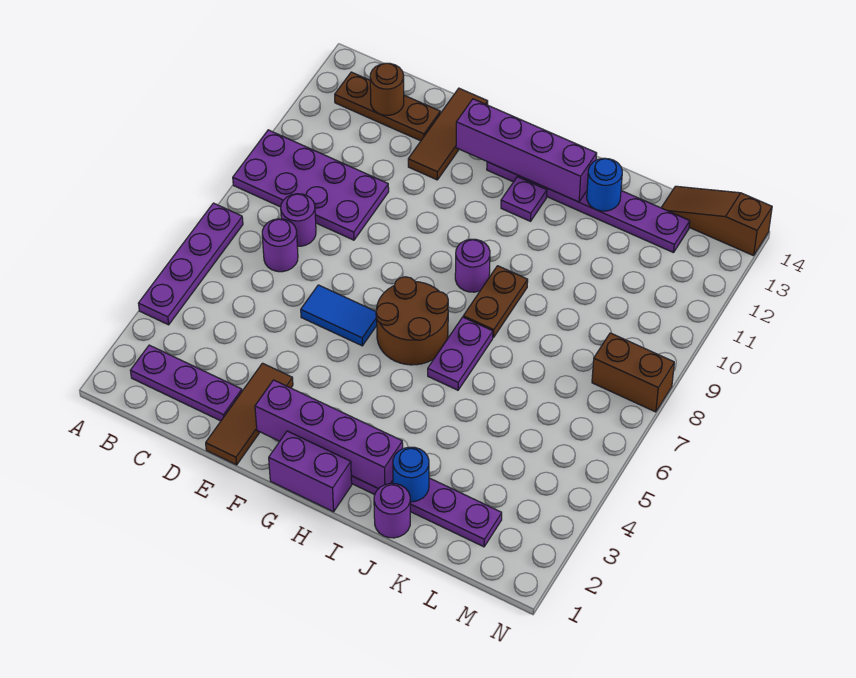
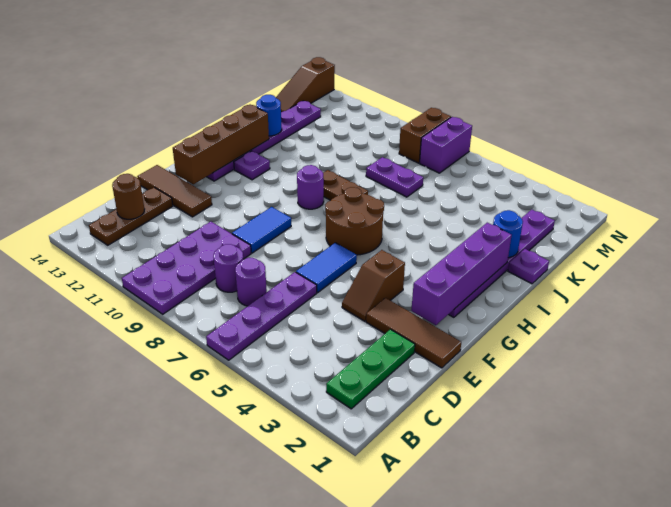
purple plate A4:A7 level 1 -> purple plate A6:D6 level 1
purple plate B2:D2 level 1 -> green plate B2:D2 level 1
none -> brown slope E4:F4 level 1 top F
none -> blue tile E9:F9 level 1
purple brick F13:I13 level 2 -> brown brick F13:I13 level 2
purple brick G1:H1 level 1 -> purple brick M7:N7 level 1
purple plate I6:I7 level 1 -> purple plate K7:K8 level 1
purple round brick J1 level 1 -> purple plate J1 level 1

